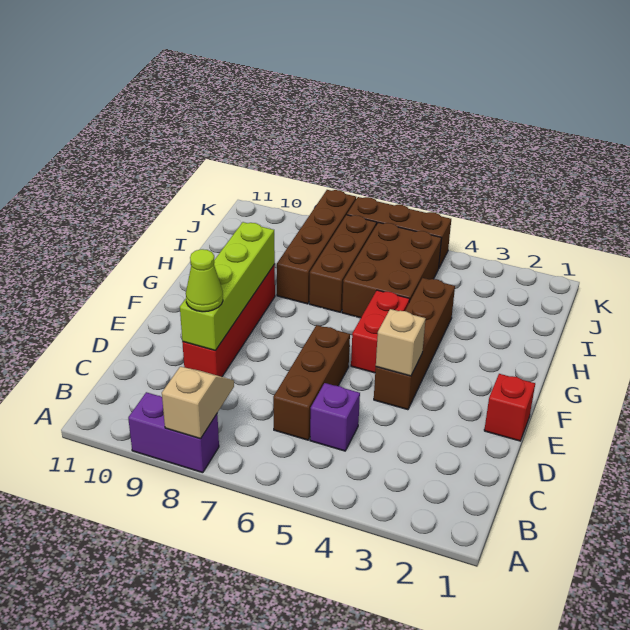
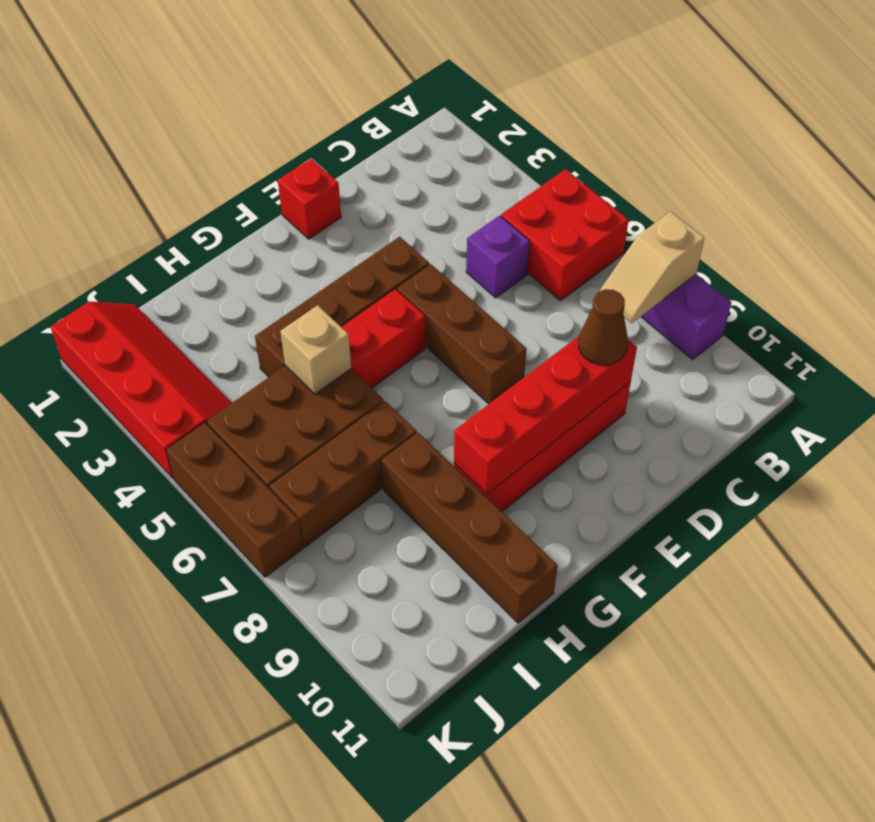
none -> red brick A5:B6 level 1
brown brick C6:E6 level 1 -> brown brick E5:E7 level 1
lime brick D9:G9 level 2 -> red brick D9:G9 level 2
lime cone D9 level 3 -> brown cone D9 level 3
tan brick E4 level 2 -> tan brick H5 level 2
brown brick H8:K8 level 1 -> brown brick H8:H11 level 1
none -> red slope J1:K4 level 1 top K

